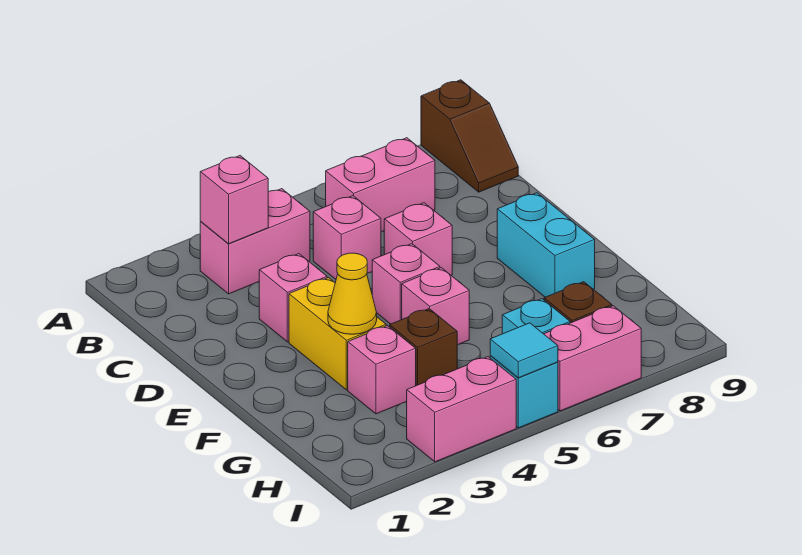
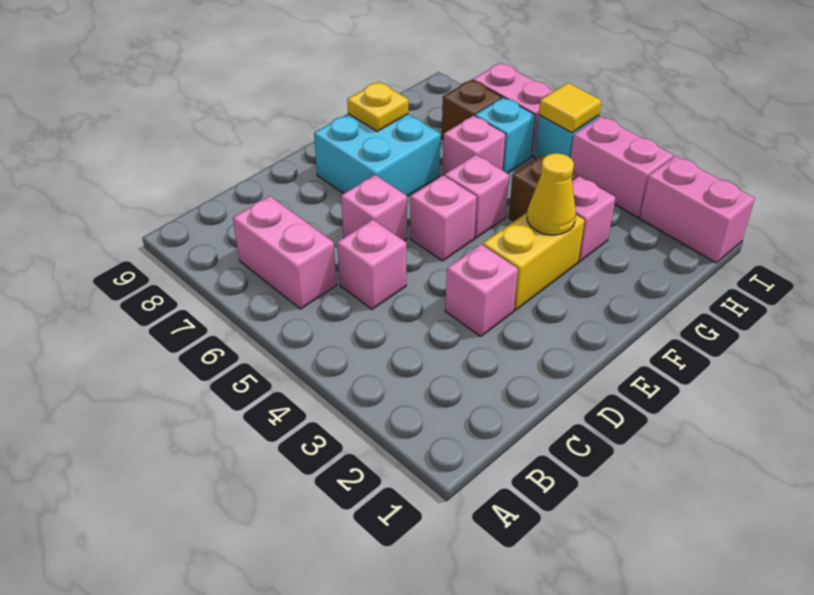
brown slope A9:B9 level 1 top A -> none
pink brick B3:B4 level 1 -> pink brick I1:I2 level 1
pink brick B3 level 2 -> pink brick G6 level 1
cyan brick E8:F8 level 1 -> cyan brick E7:F8 level 1
none -> yellow plate F8 level 2
cyan tile I5 level 2 -> yellow tile I5 level 2

